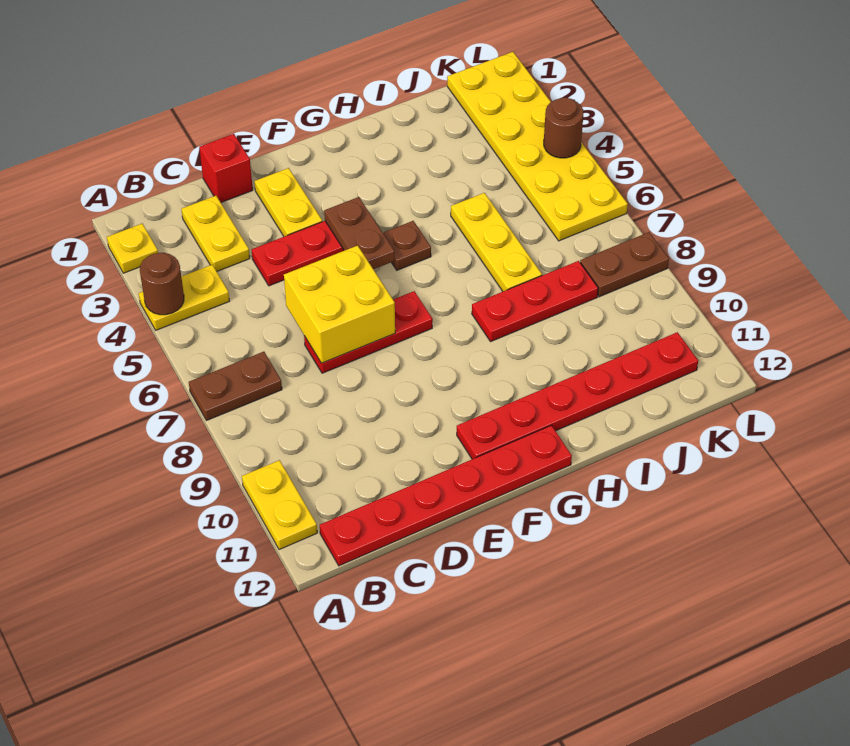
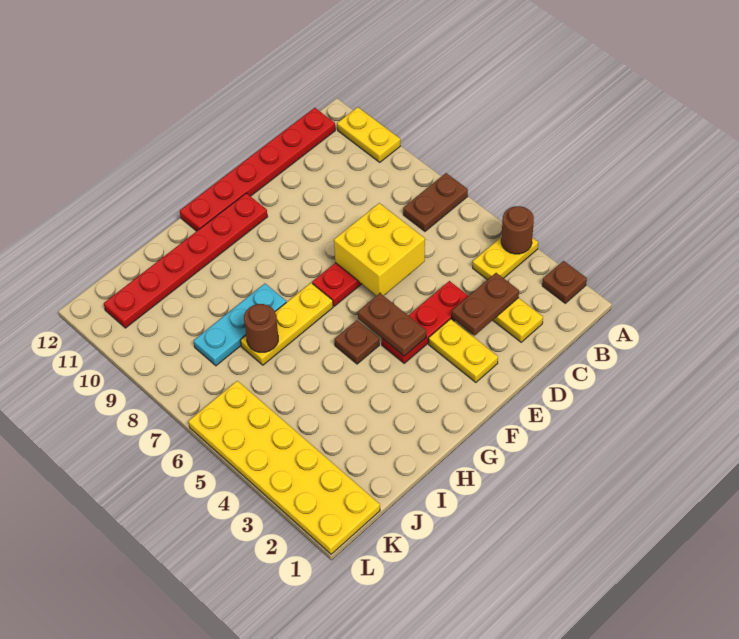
yellow plate A2 level 1 -> brown plate A2 level 1
red brick D1 level 1 -> none
red plate H8:J8 level 1 -> cyan plate H8:J8 level 1
yellow plate I5:I7 level 1 -> yellow plate G7:I7 level 1
brown plate K8:L8 level 1 -> brown plate C3:D3 level 2
brown round brick L4 level 2 -> brown round brick I7 level 2

